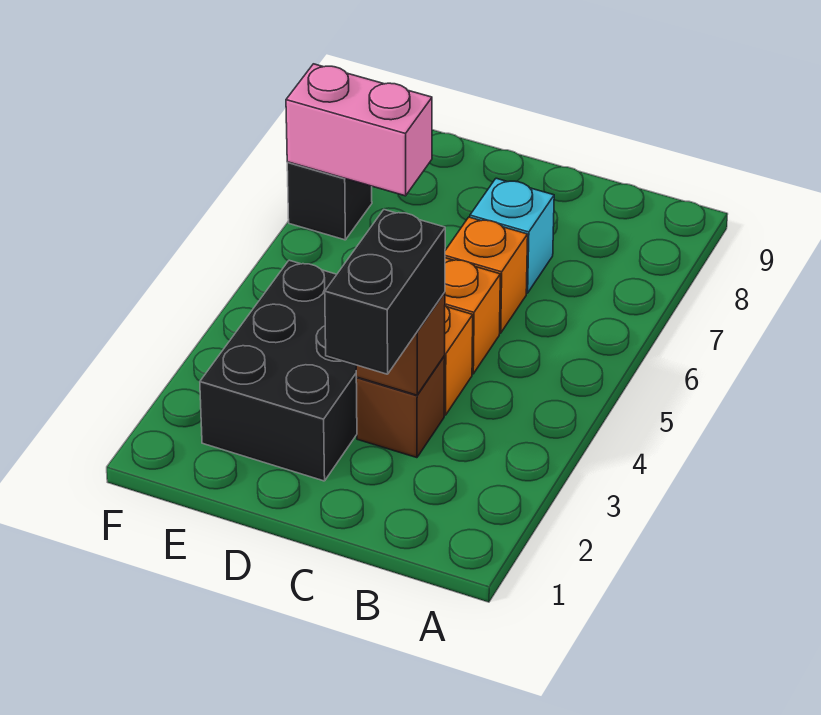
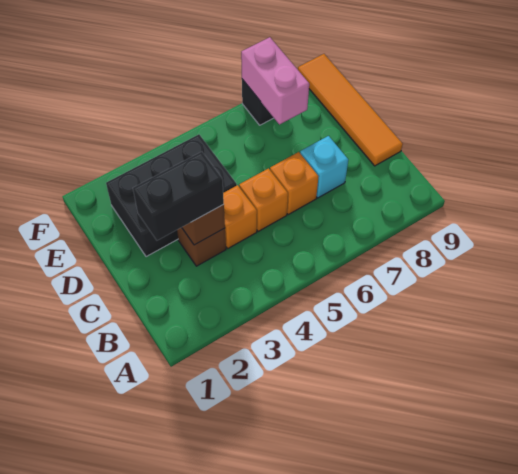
none -> orange tile C9:F9 level 1

